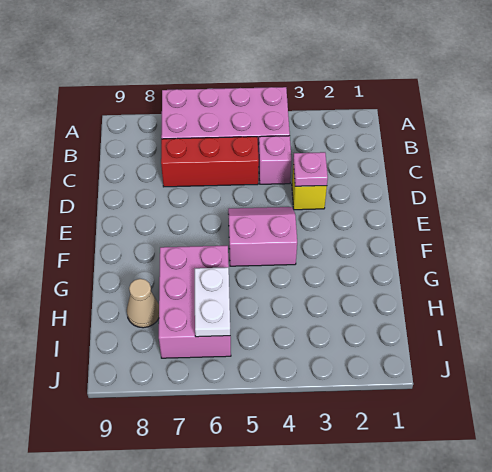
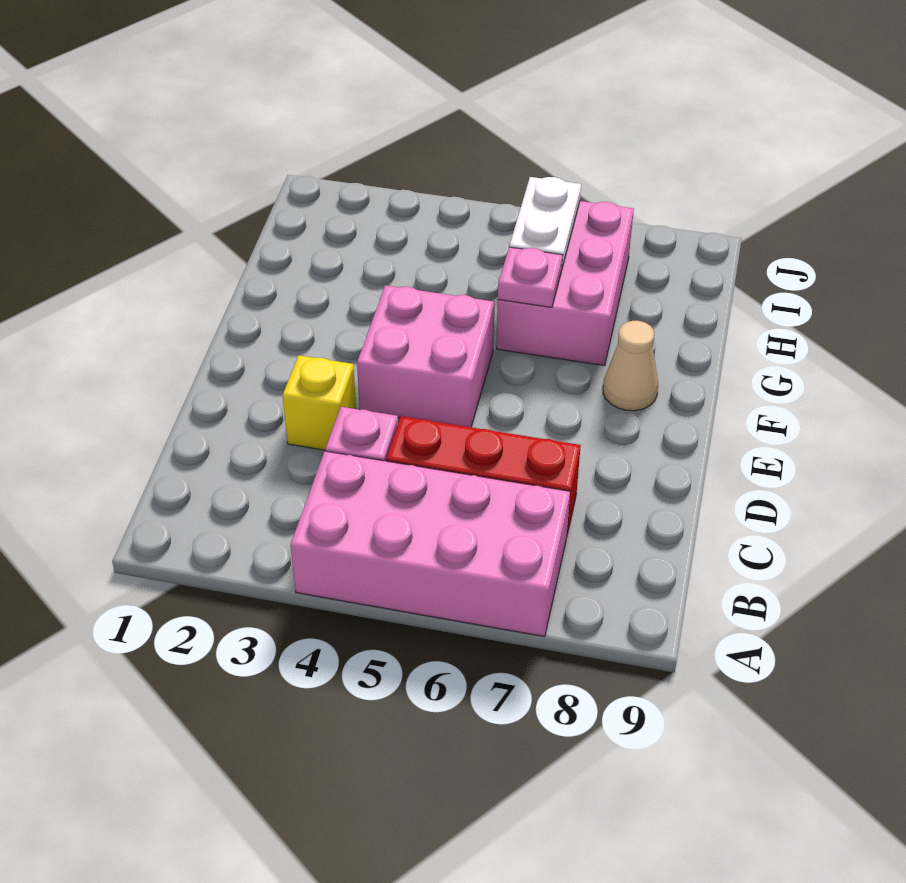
pink plate D3 level 2 -> pink plate G6 level 2
pink slope E4:F5 level 1 top F -> pink brick E4:F5 level 1
tan cone H8 level 1 -> tan cone F8 level 1

